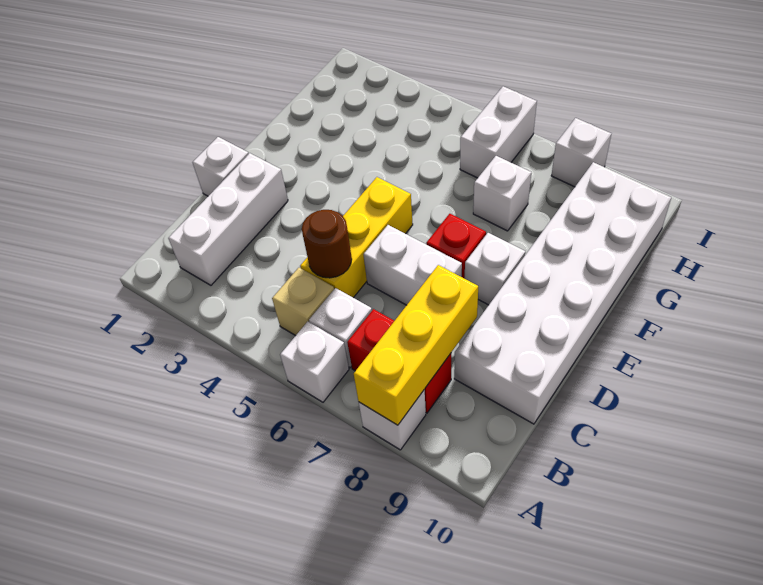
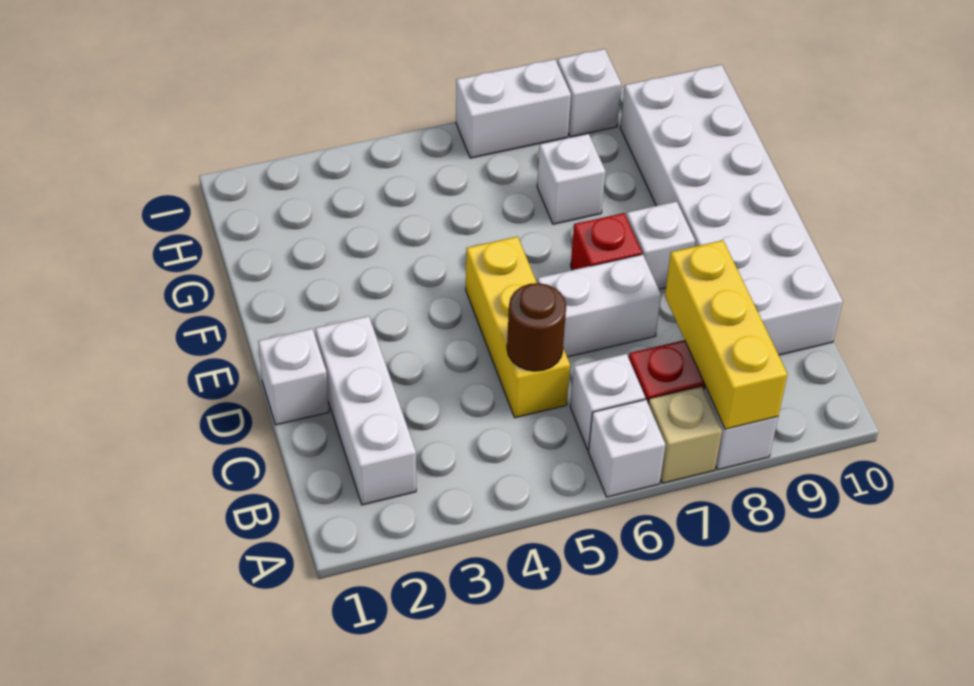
tan brick B5 level 1 -> tan brick A7 level 1
white brick H6:I6 level 1 -> white brick I6:I7 level 1

